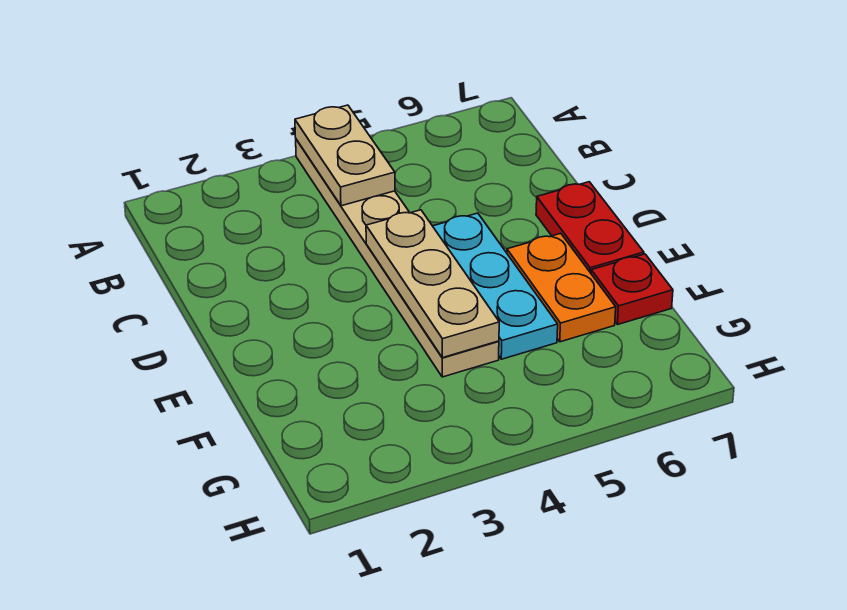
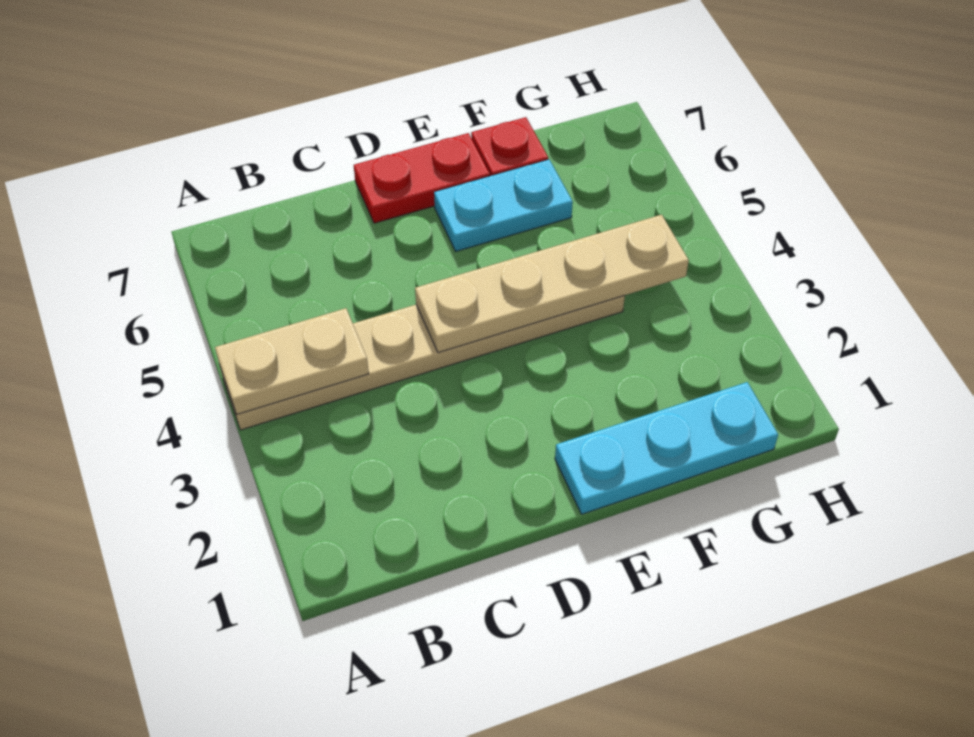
tan plate D4:F4 level 2 -> tan plate D4:G4 level 2
cyan plate D5:F5 level 1 -> cyan plate E1:G1 level 1
orange plate E6:F6 level 1 -> cyan plate E6:F6 level 1

